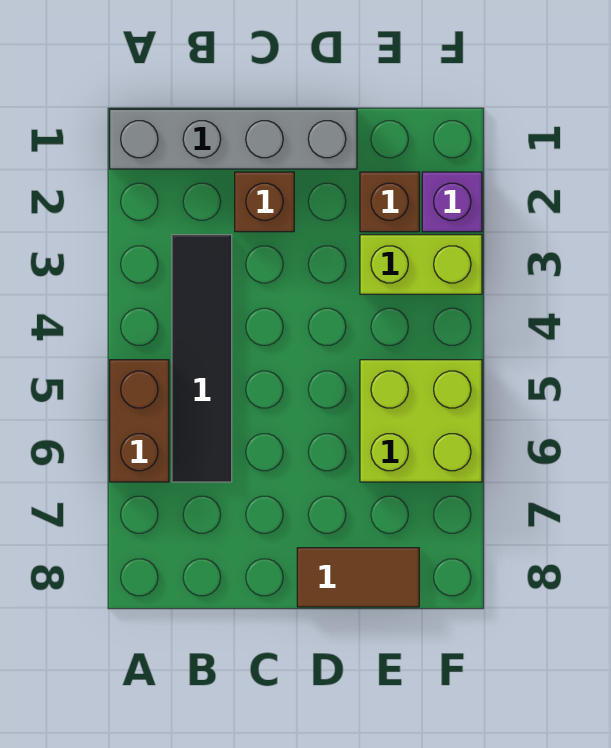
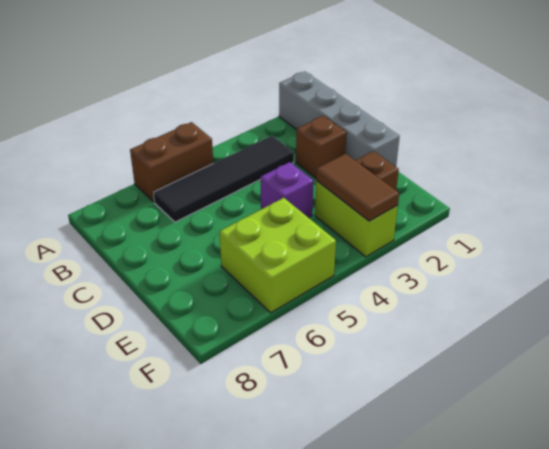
brown tile D8:E8 level 1 -> brown tile E3:F3 level 2
purple brick F2 level 1 -> purple brick D4 level 1

